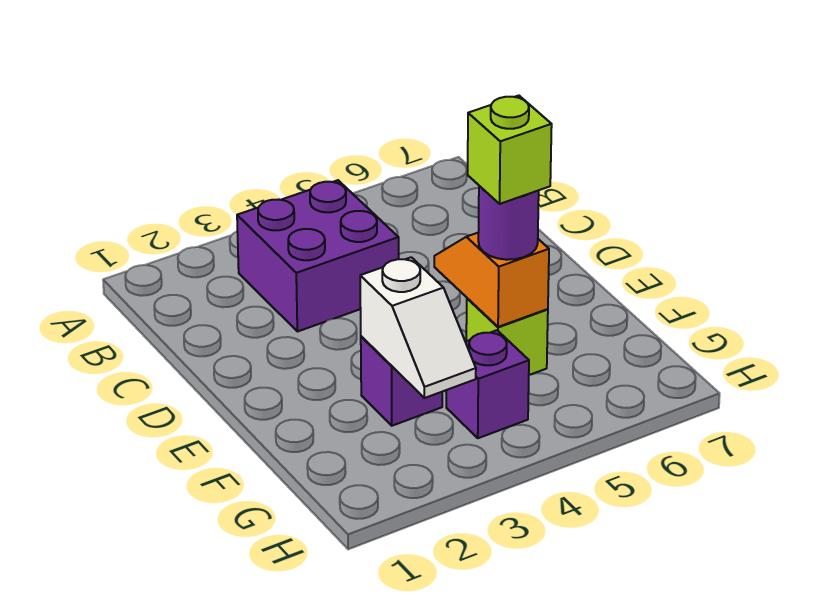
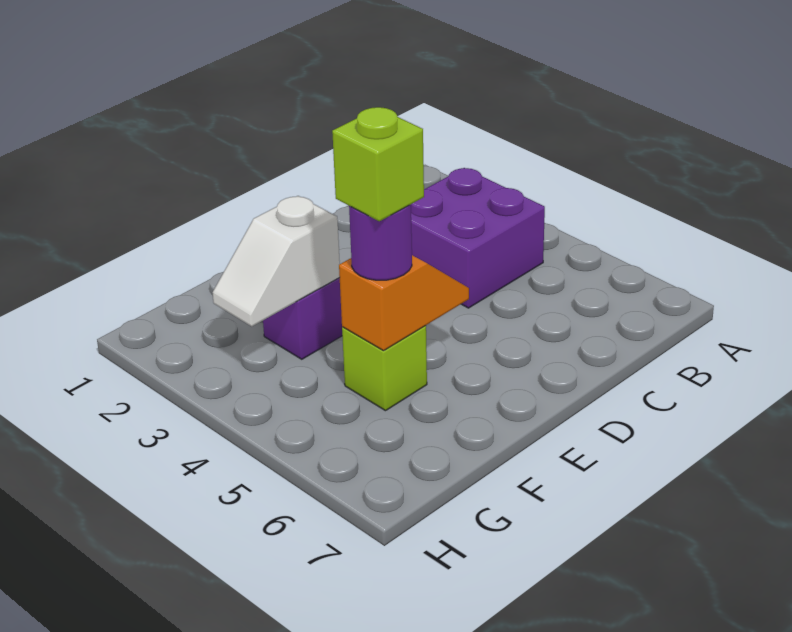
purple brick G4 level 1 -> none

